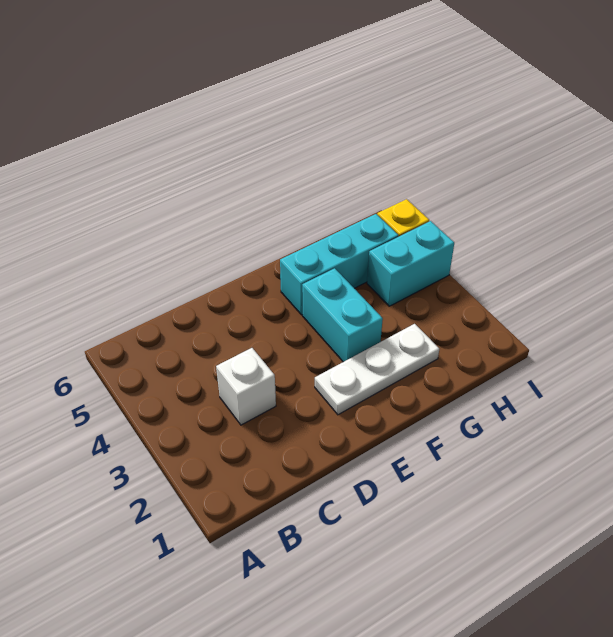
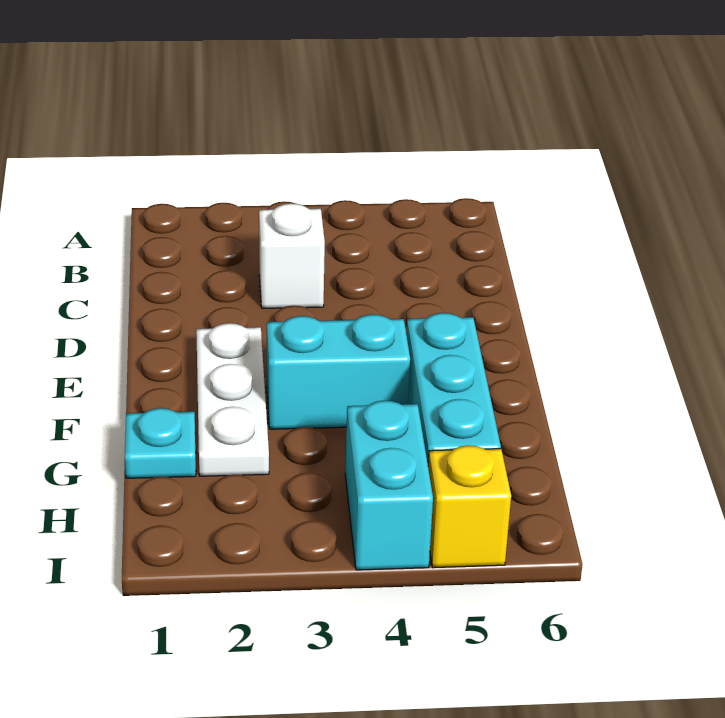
none -> cyan plate G1 level 1

